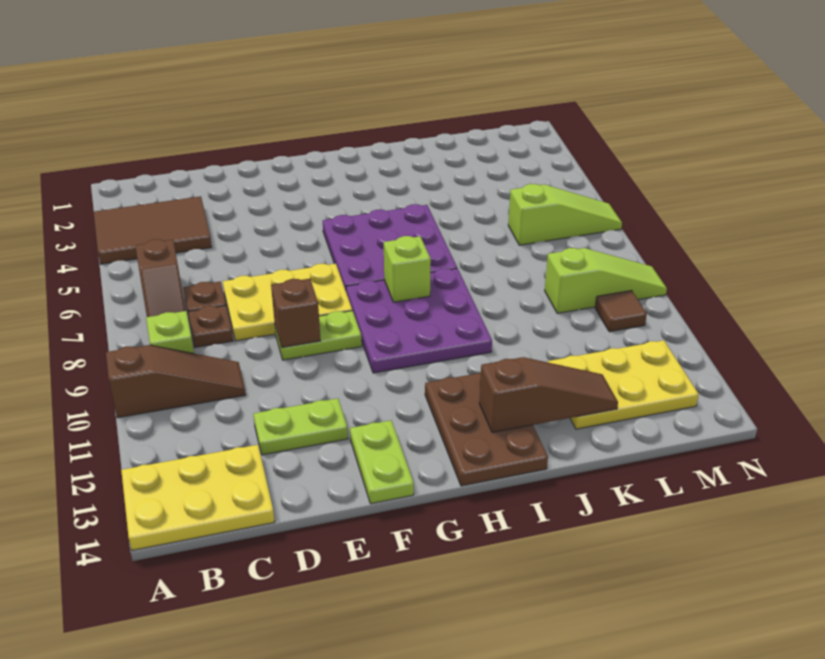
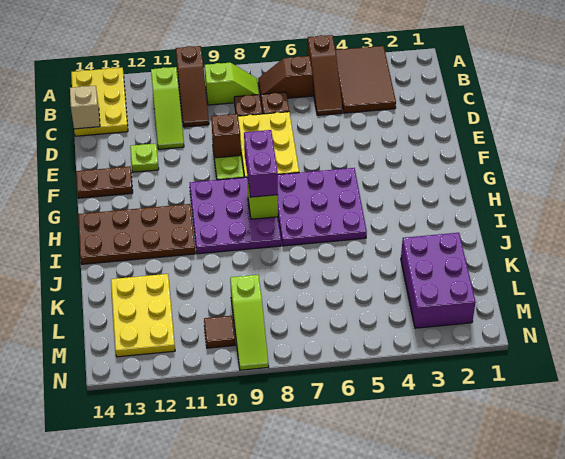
none -> tan brick C14 level 2
lime plate D12:E12 level 1 -> lime plate E12 level 1
lime plate F13:F14 level 1 -> brown plate F13:F14 level 1
none -> purple brick G8:H8 level 3
brown plate H12:I14 level 1 -> brown plate H11:I14 level 1
brown slope I13:K13 level 2 top I -> brown slope A5:C5 level 1 top A
none -> purple brick K2:M3 level 1
lime slope L6:N6 level 1 top L -> lime slope B11:D11 level 1 top B

